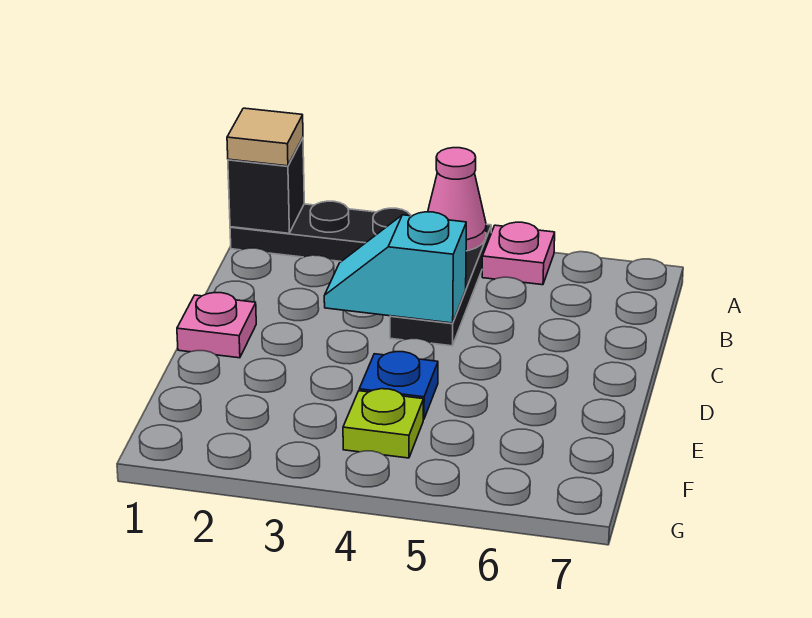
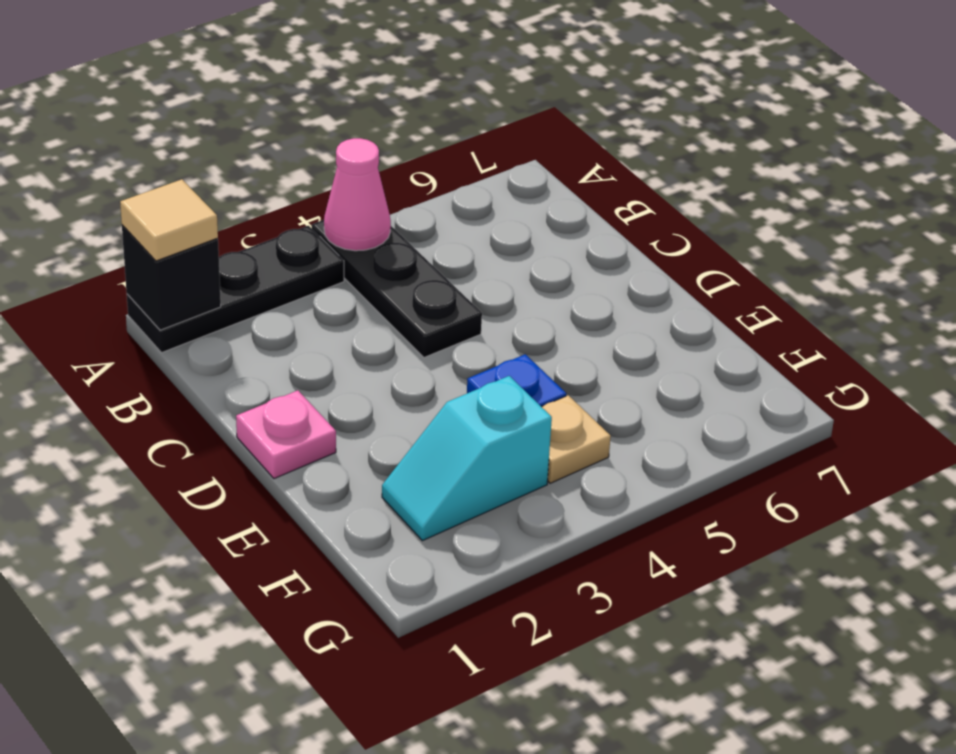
pink plate A5 level 1 -> none
cyan slope C3:C4 level 2 top 4 -> cyan slope F2:F3 level 1 top 3
lime plate F4 level 1 -> tan plate F4 level 1

